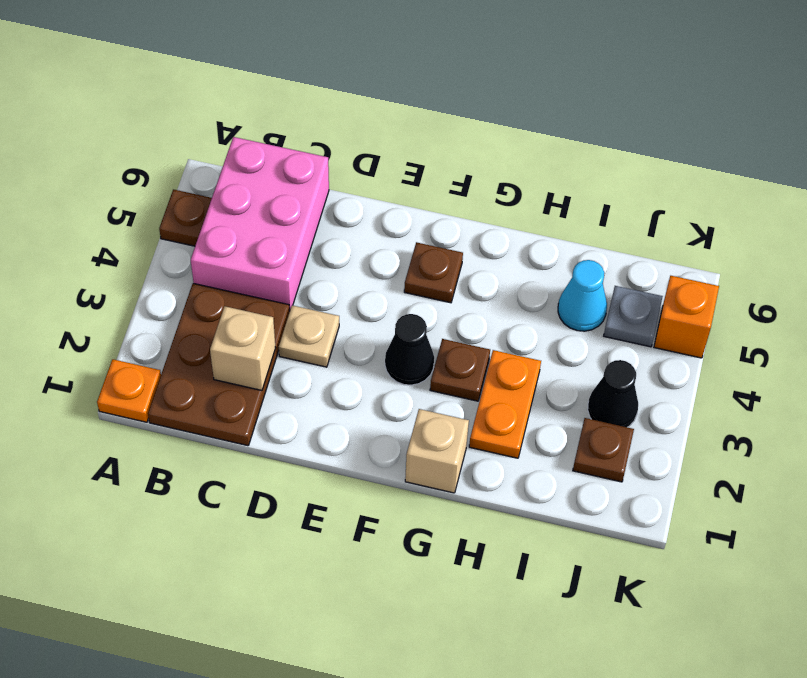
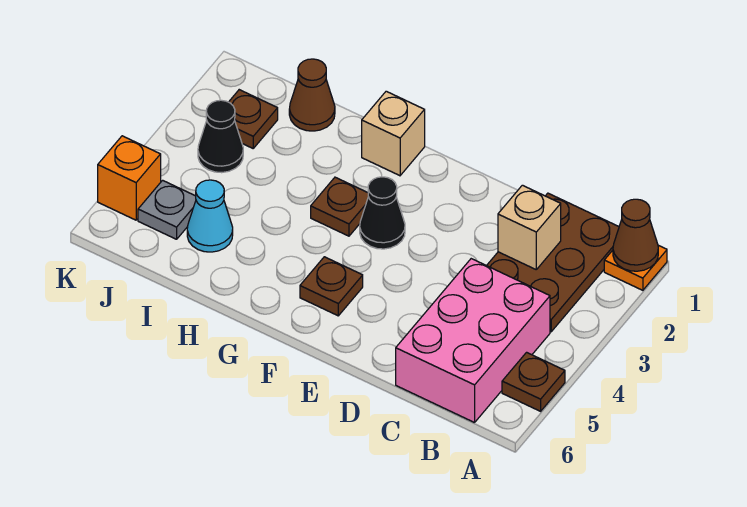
none -> brown cone A1 level 2
tan plate D3 level 1 -> none
orange plate H2:H3 level 1 -> none
none -> brown cone I1 level 1

